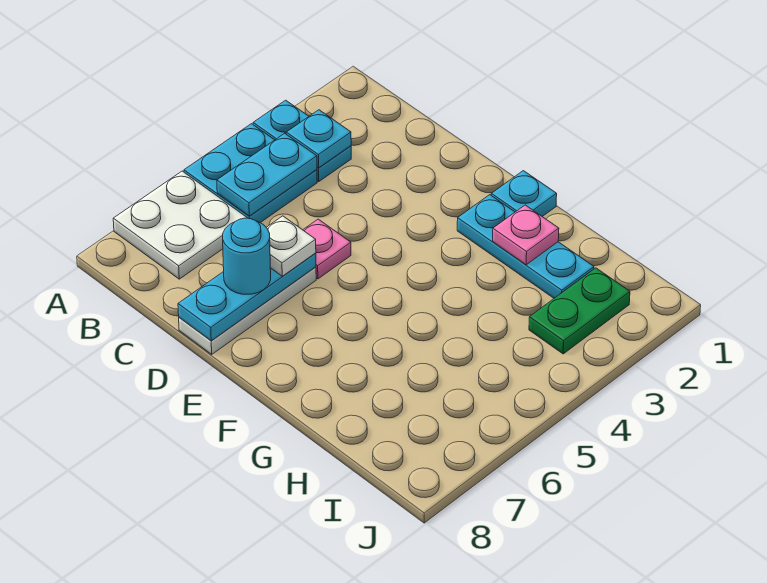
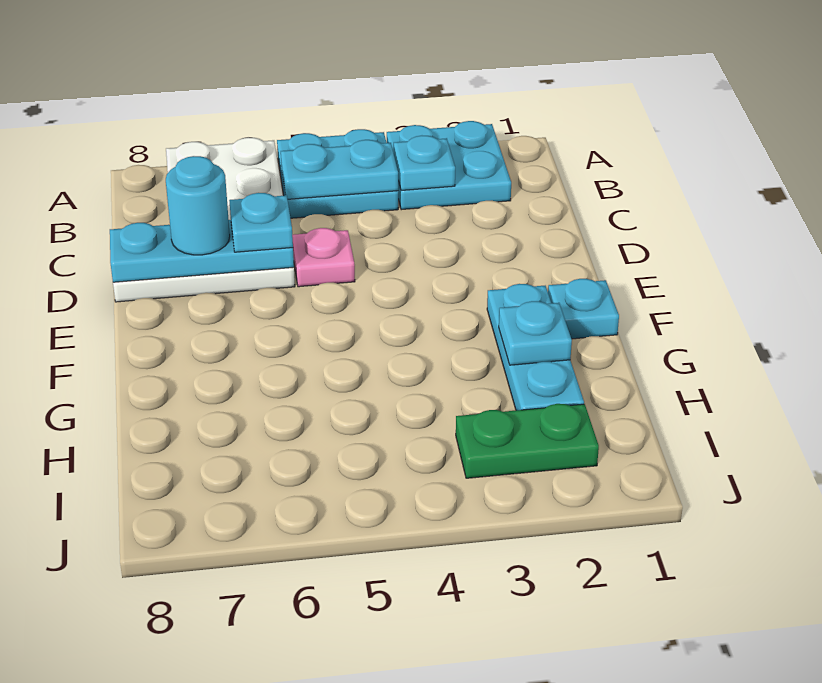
cyan plate A3:B3 level 1 -> cyan plate A2:B3 level 1
white plate D6 level 3 -> cyan plate D6 level 3
pink plate G2 level 2 -> cyan plate G2 level 2

